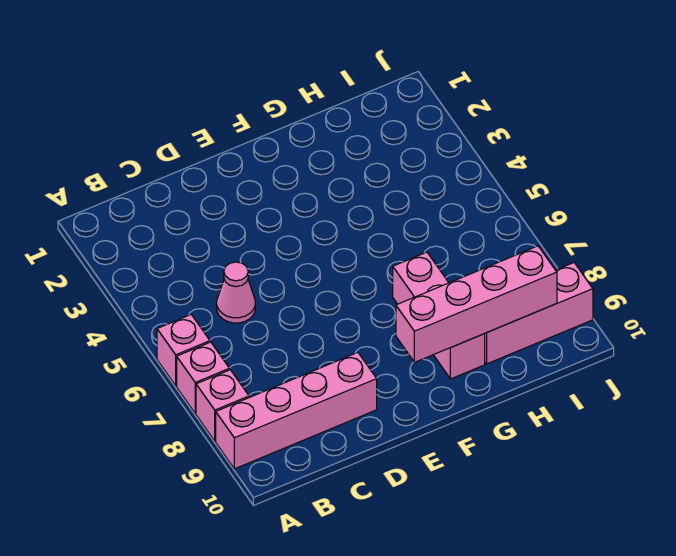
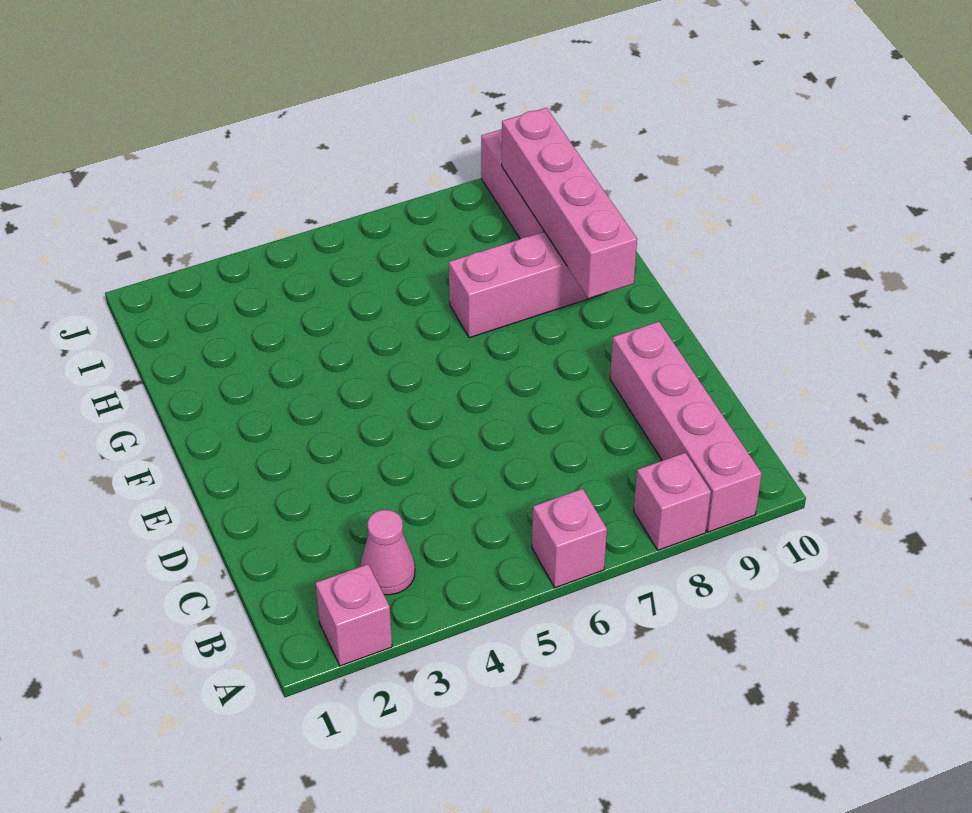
pink brick A7 level 1 -> pink brick A2 level 1
pink cone C5 level 1 -> pink cone B3 level 1

